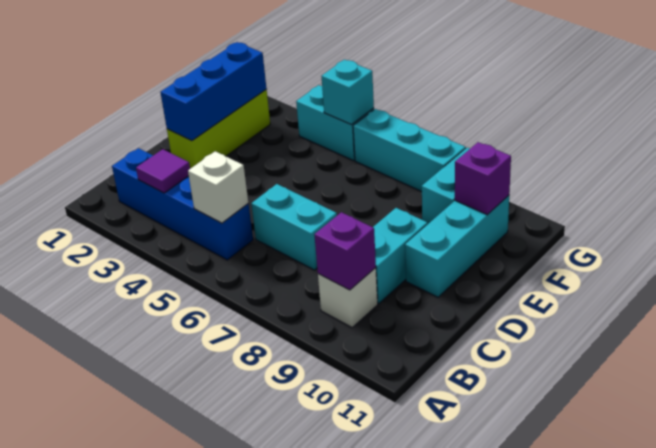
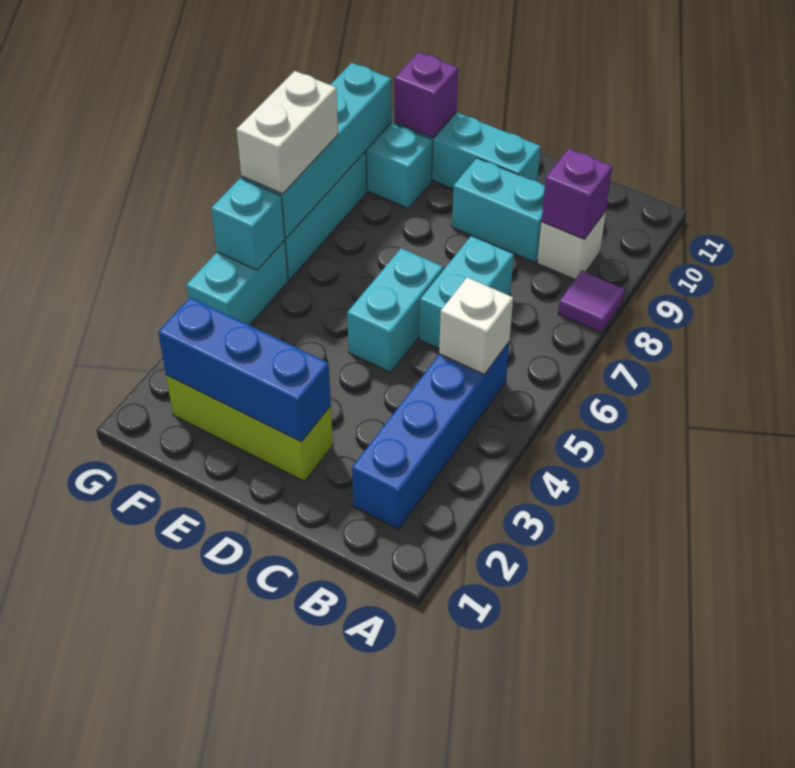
purple tile B3 level 2 -> purple tile A8 level 1
none -> cyan brick D5:D6 level 1
none -> cyan brick G6:G9 level 2
none -> white brick G6:G7 level 3

